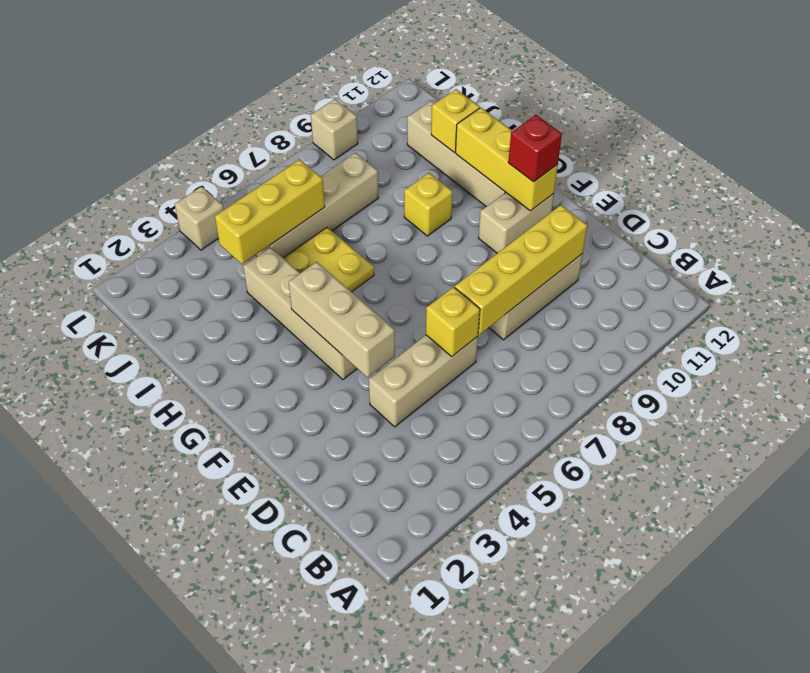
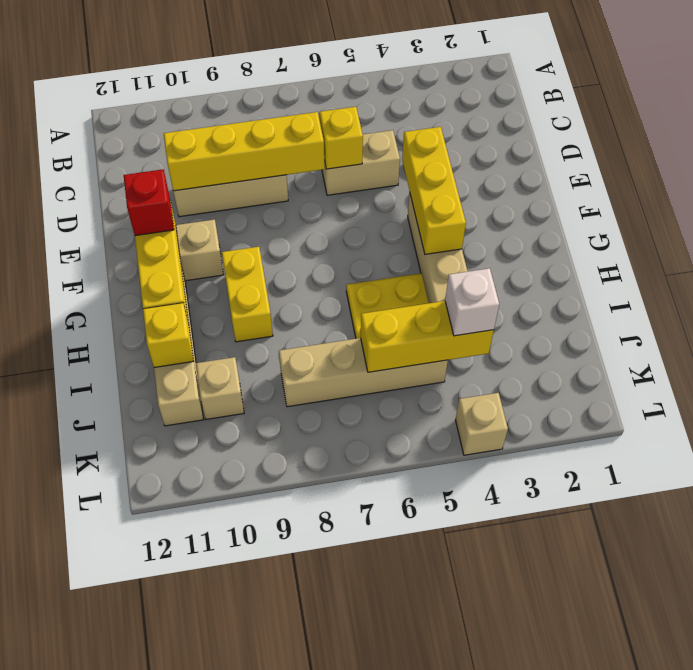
tan brick D4:D6 level 1 -> tan brick D5:D6 level 1
tan brick E4:G4 level 2 -> yellow brick E4:G4 level 2
yellow brick H9 level 1 -> yellow brick G9:H9 level 1
none -> white brick J4 level 3
tan brick L9 level 1 -> tan brick J10 level 1

